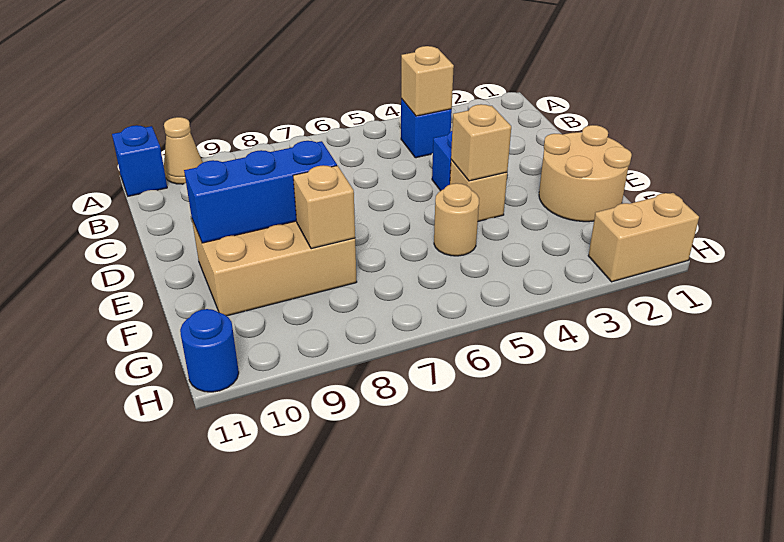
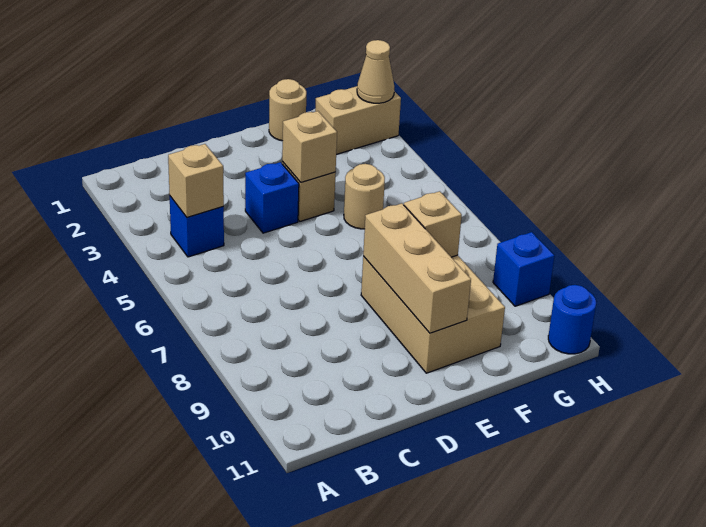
tan cone A10 level 1 -> tan cone H2 level 2
blue brick A11 level 1 -> blue brick H9 level 1
tan round brick E1:F2 level 1 -> tan round brick F1 level 1
blue brick E8:E10 level 2 -> tan brick E8:E10 level 2
tan brick H1:H2 level 1 -> tan brick G2:H2 level 1

